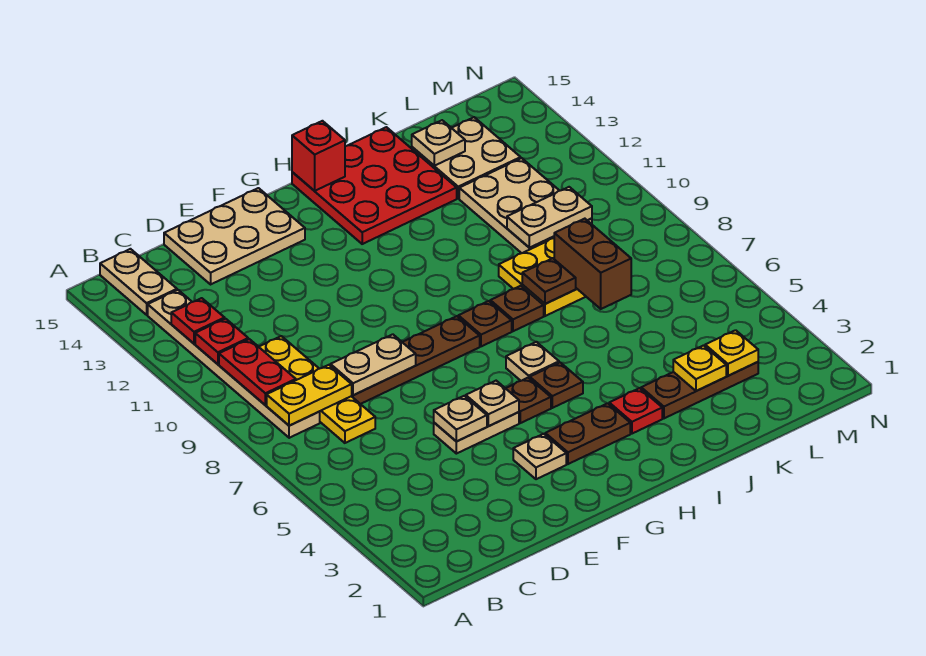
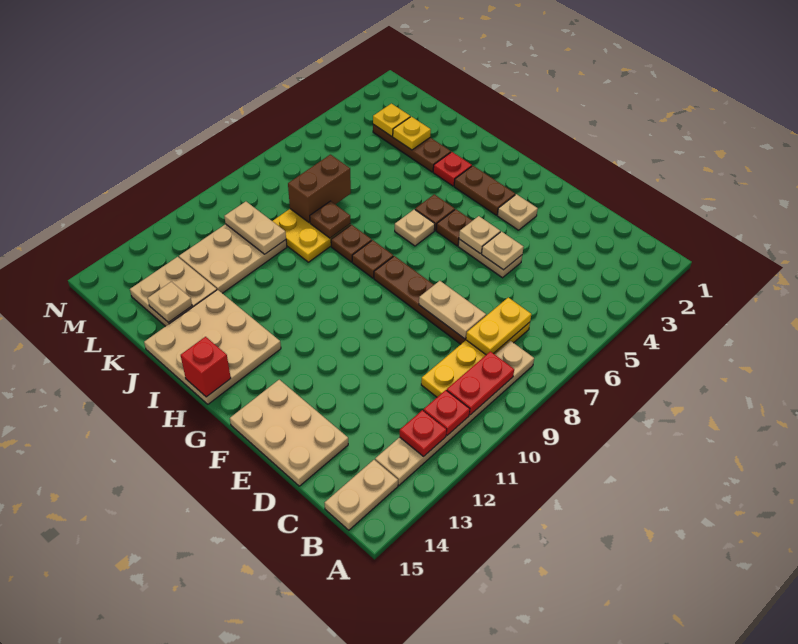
yellow plate B8:C8 level 2 -> yellow plate C7:C8 level 2
red plate H13:J15 level 1 -> tan plate H13:J15 level 1

